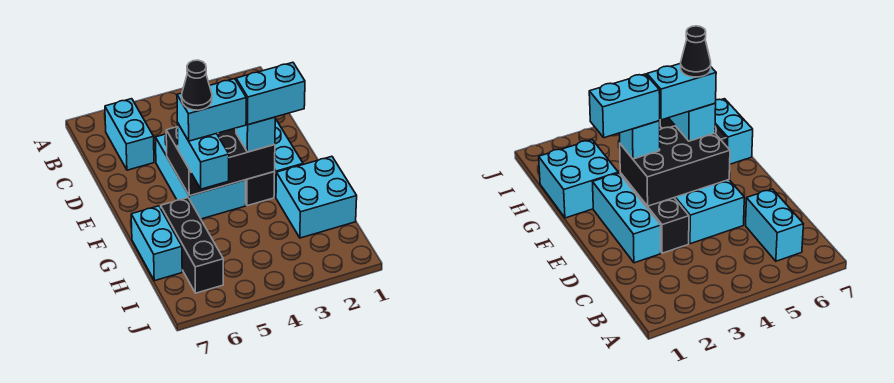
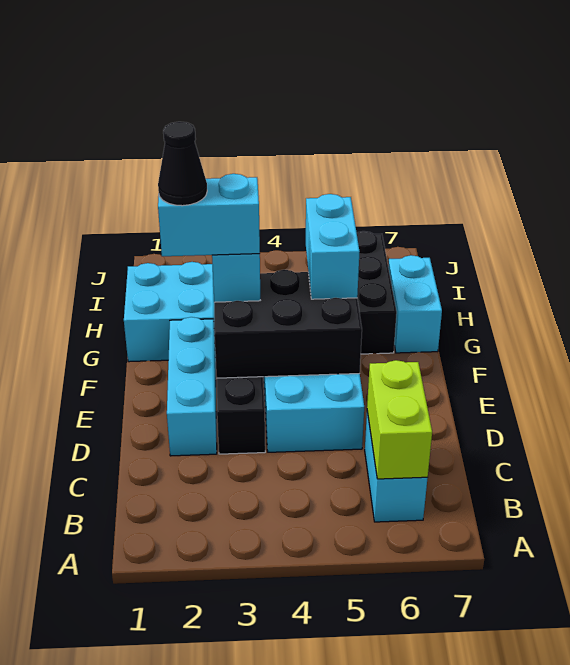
none -> lime brick B6:C6 level 2
cyan brick F4:F5 level 4 -> none
black cone F5 level 5 -> black cone F2 level 5

